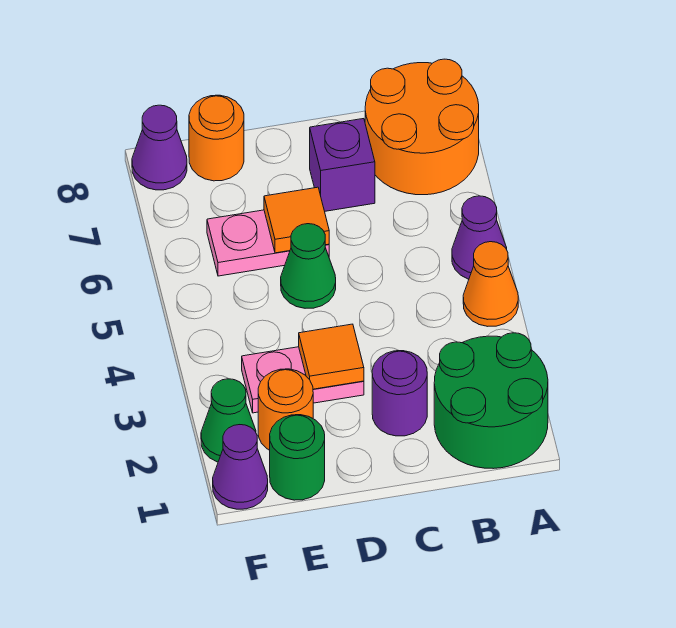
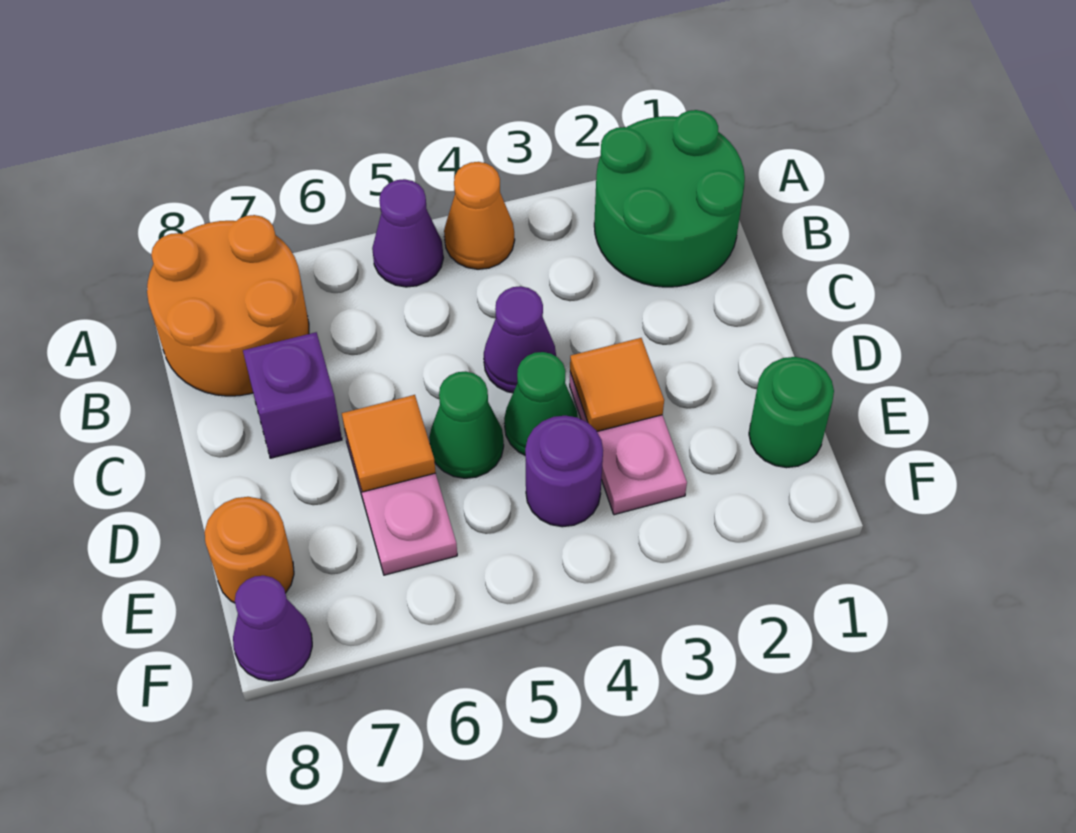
purple round brick C2 level 1 -> purple round brick E4 level 1
orange round brick E2 level 1 -> none
purple cone F1 level 1 -> purple cone C4 level 1
green cone F2 level 1 -> green cone D4 level 1

